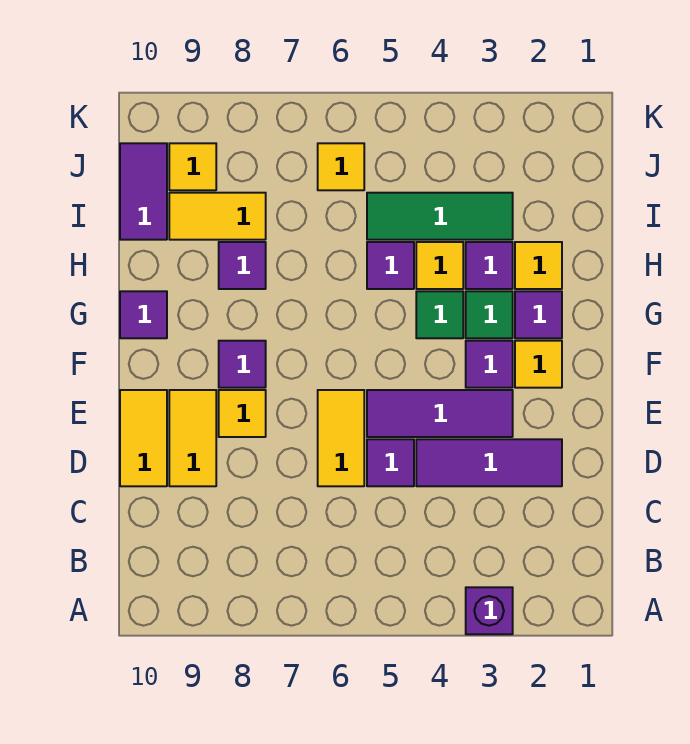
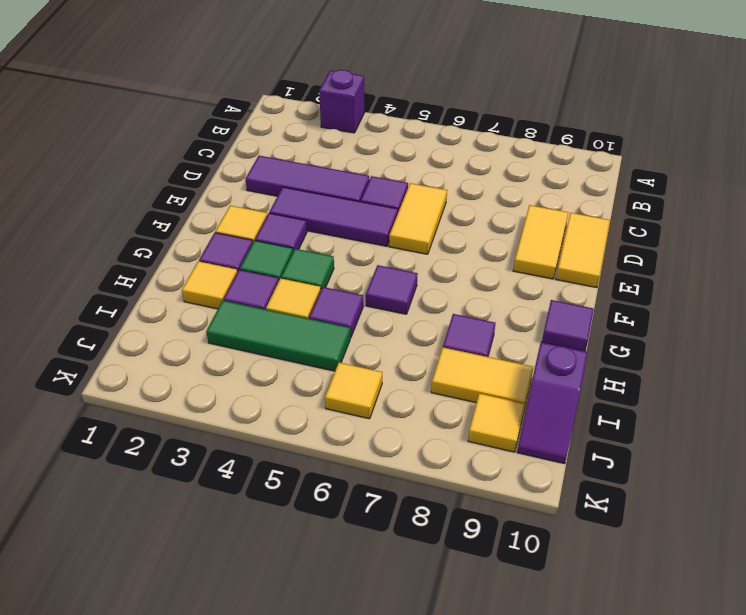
yellow tile E8 level 1 -> none
purple tile F8 level 1 -> purple tile G6 level 1
purple tile I10:J10 level 1 -> purple slope I10:J10 level 1 top I

